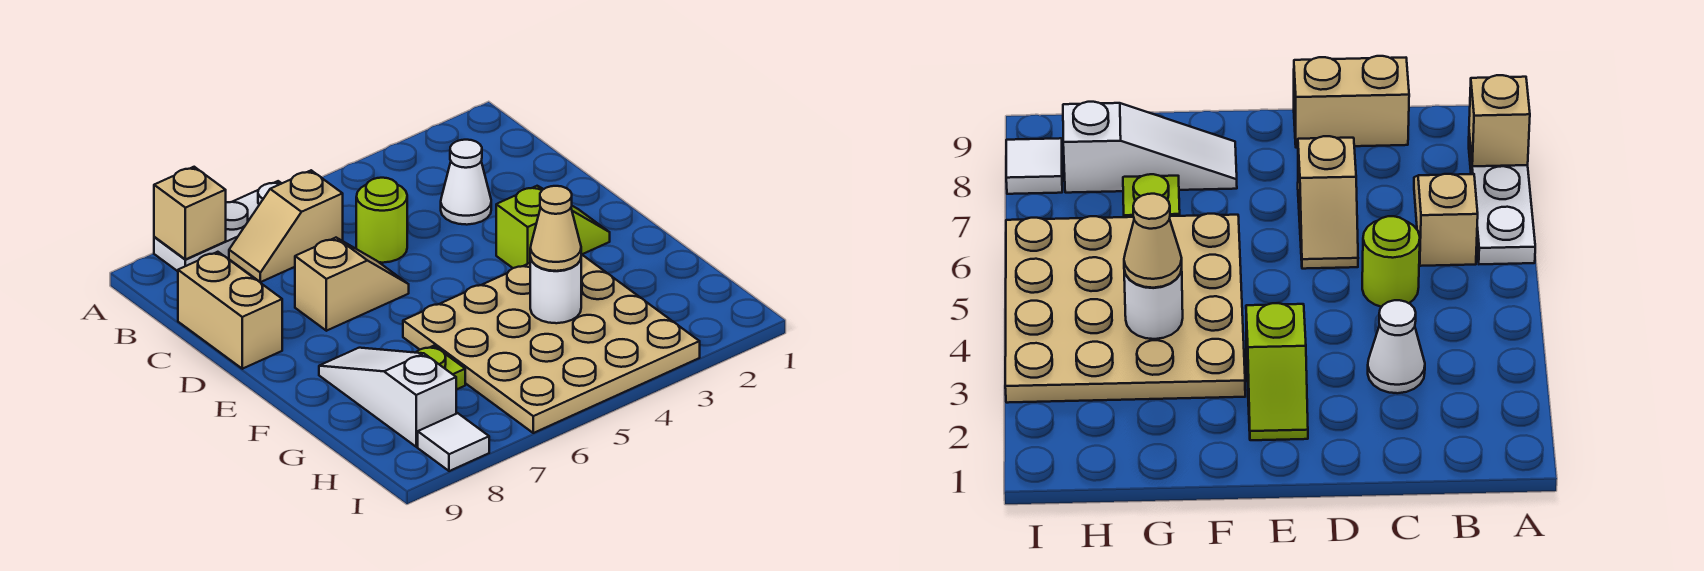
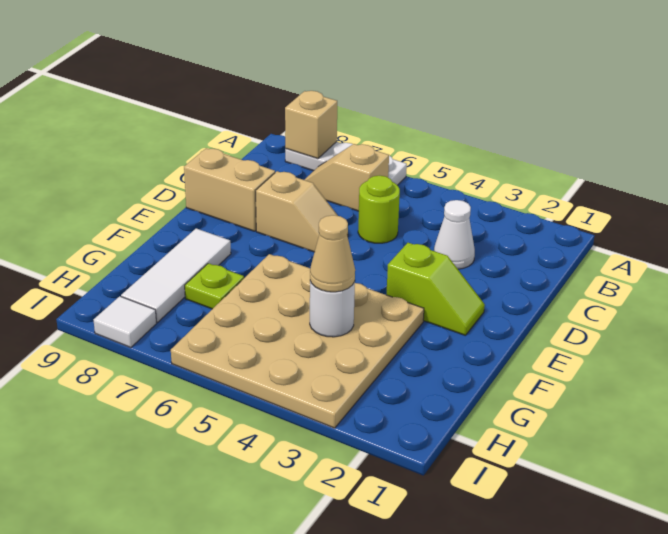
tan brick C9:D9 level 1 -> tan brick D8:D9 level 1
white slope F8:H8 level 1 top H -> white tile F8:H8 level 1

